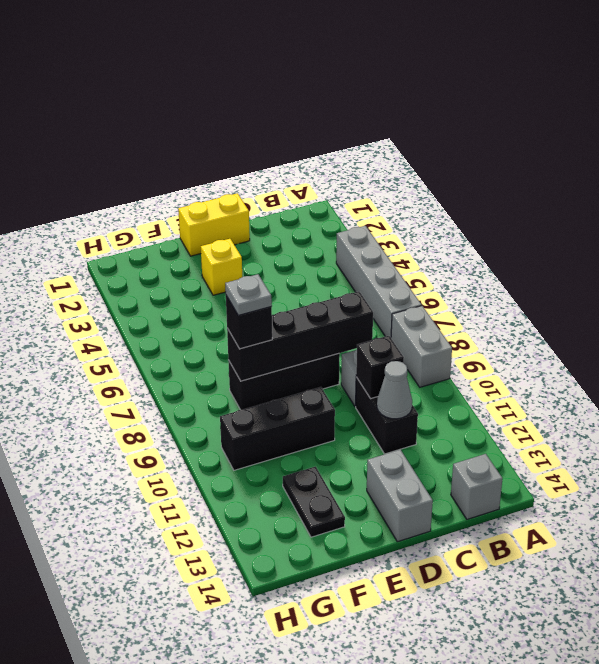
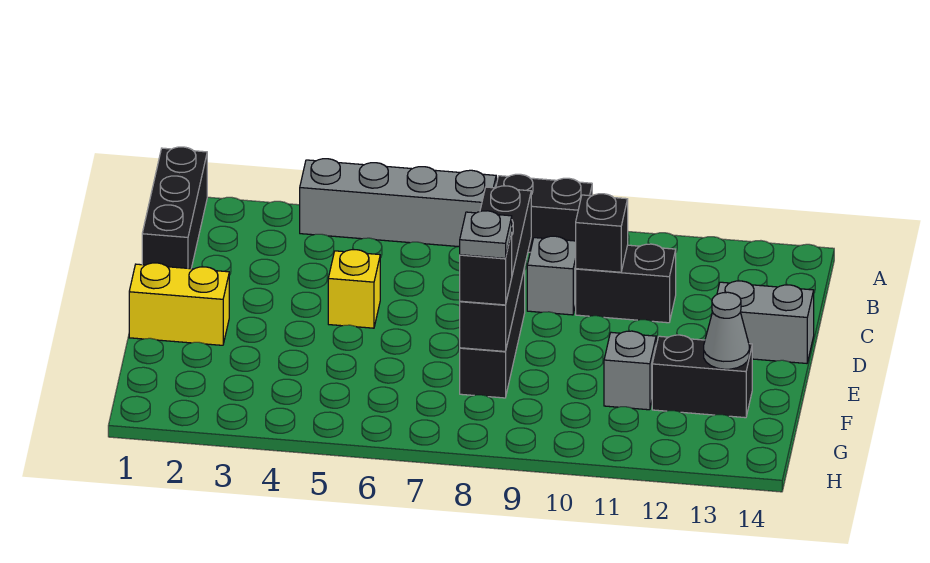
grey brick A8:A9 level 1 -> black brick A8:A9 level 1
grey brick B14 level 1 -> grey brick F11 level 1
grey cone C11 level 2 -> grey cone F13 level 2
yellow brick D1:E1 level 1 -> yellow brick E1:E2 level 1
yellow brick E3 level 1 -> yellow brick D5 level 1
black brick E10:G10 level 1 -> black brick A1:C1 level 1
black plate F12:F13 level 1 -> black brick F12:F13 level 1

